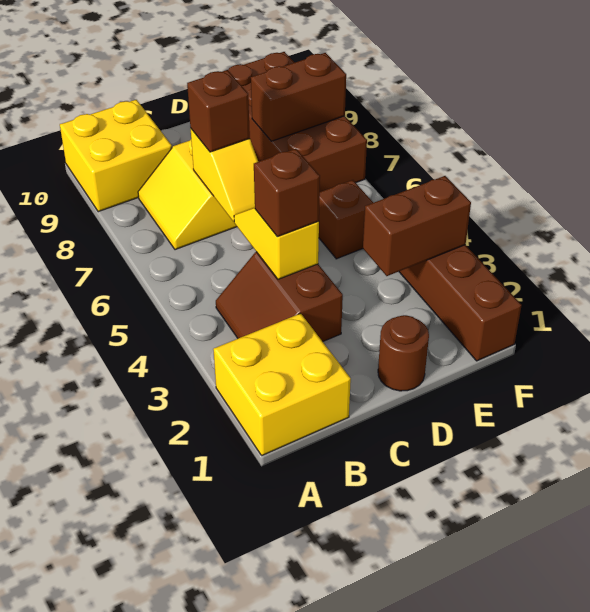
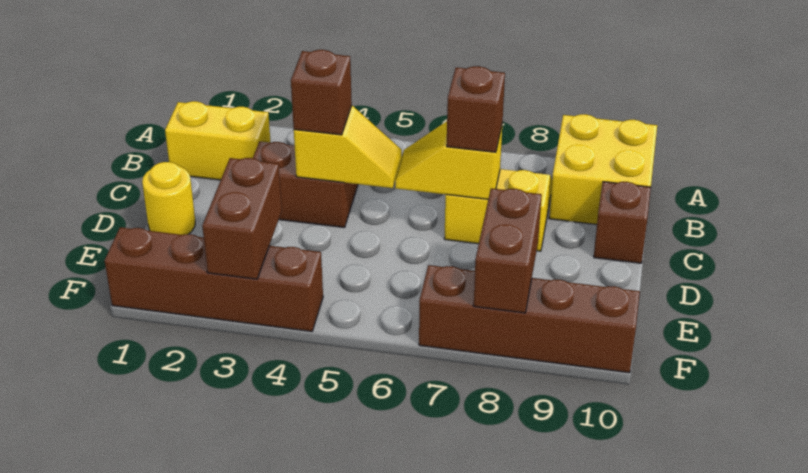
yellow brick A1:B2 level 1 -> yellow brick B1:B2 level 1
brown round brick D1 level 1 -> yellow round brick D1 level 1
brown brick E5 level 1 -> brown brick C10 level 1
brown brick E7:F10 level 1 -> brown brick F7:F10 level 1

